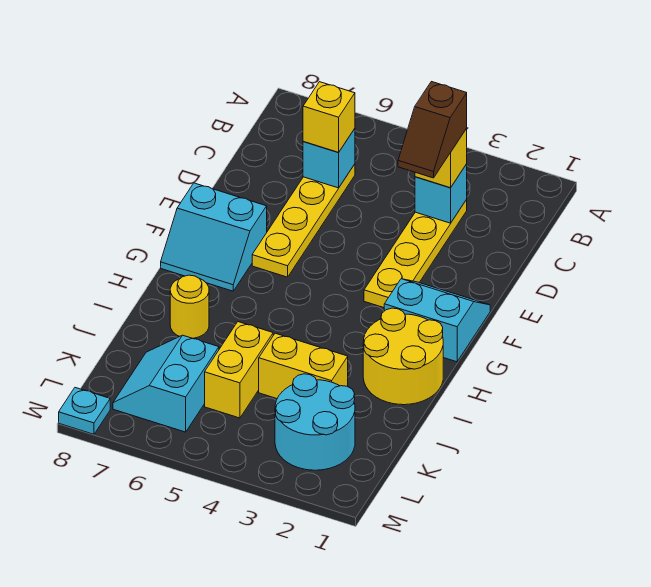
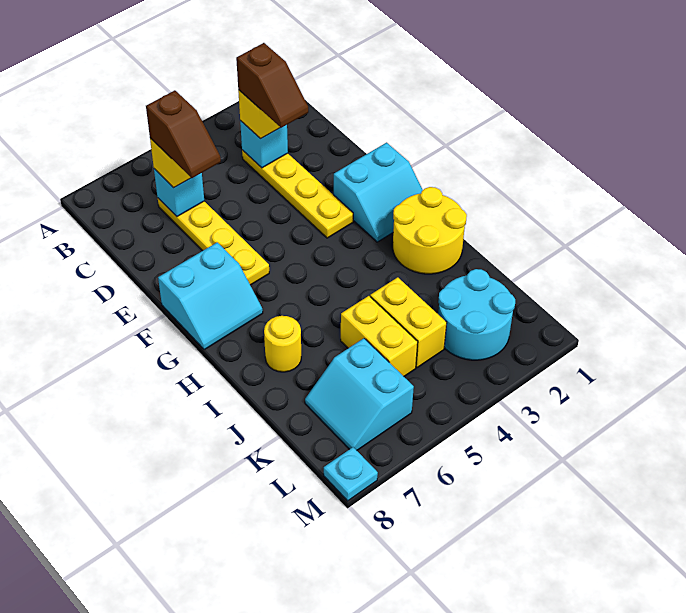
none -> brown slope C6:D6 level 4 top C
cyan slope F1:G2 level 1 top G -> cyan slope F1:G2 level 1 top F
yellow brick J3:J4 level 1 -> yellow brick J4:K4 level 1

